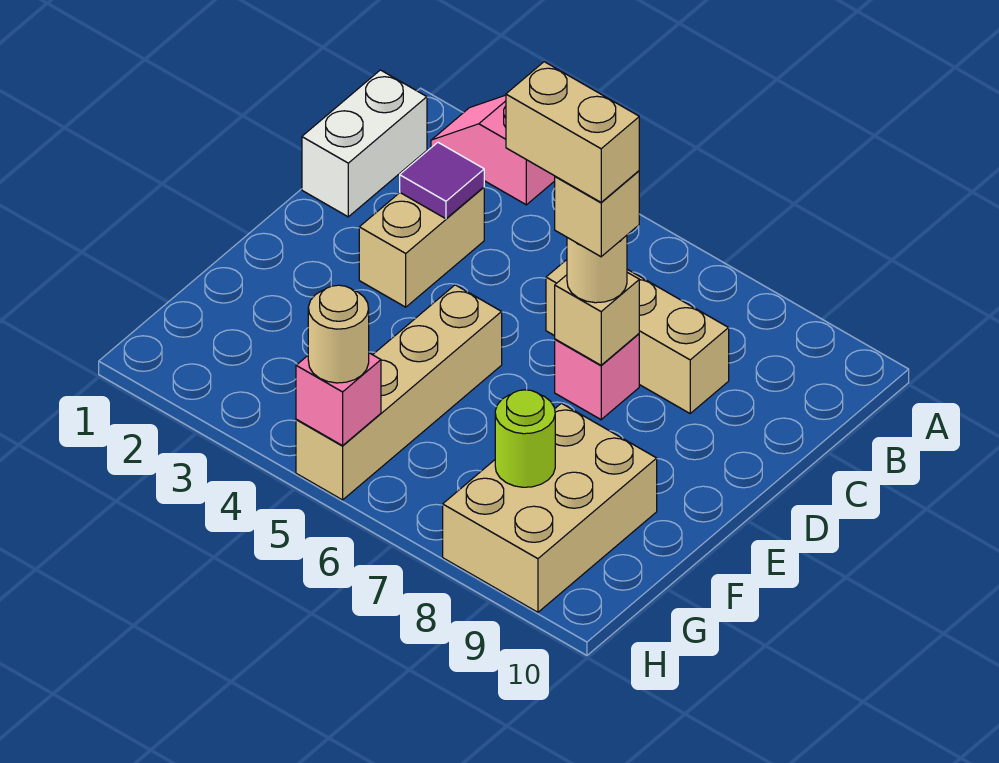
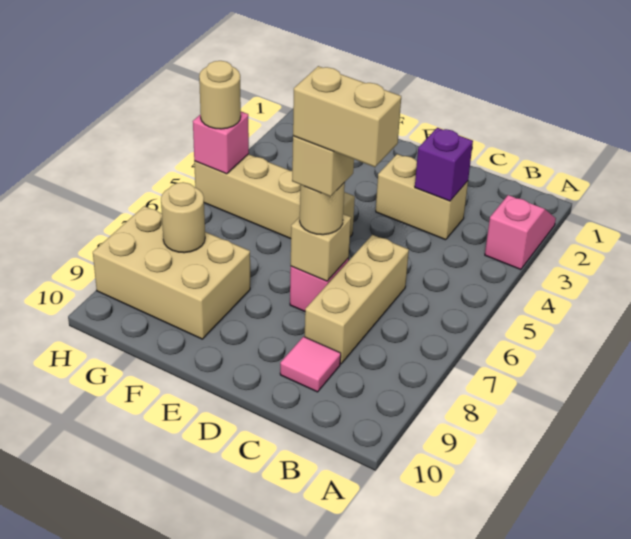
white brick B1:C1 level 1 -> none
purple tile C3 level 2 -> purple brick C3 level 2
none -> pink tile C9 level 1
tan brick D6:D7 level 5 -> tan brick C7:D7 level 5
lime round brick G8 level 2 -> tan round brick G8 level 2

